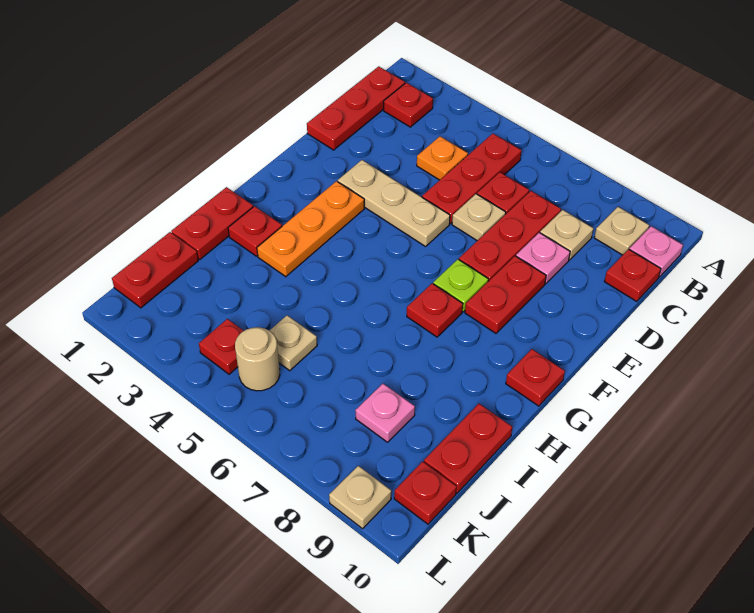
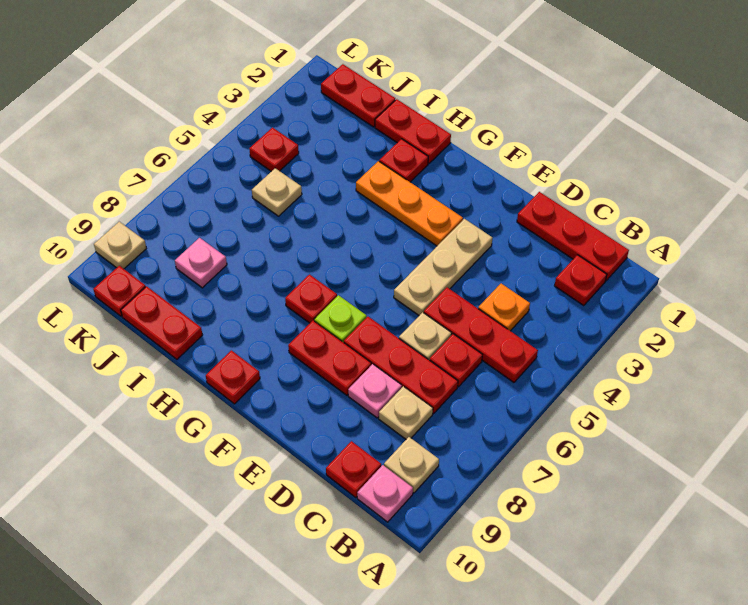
tan round brick K5 level 1 -> none

